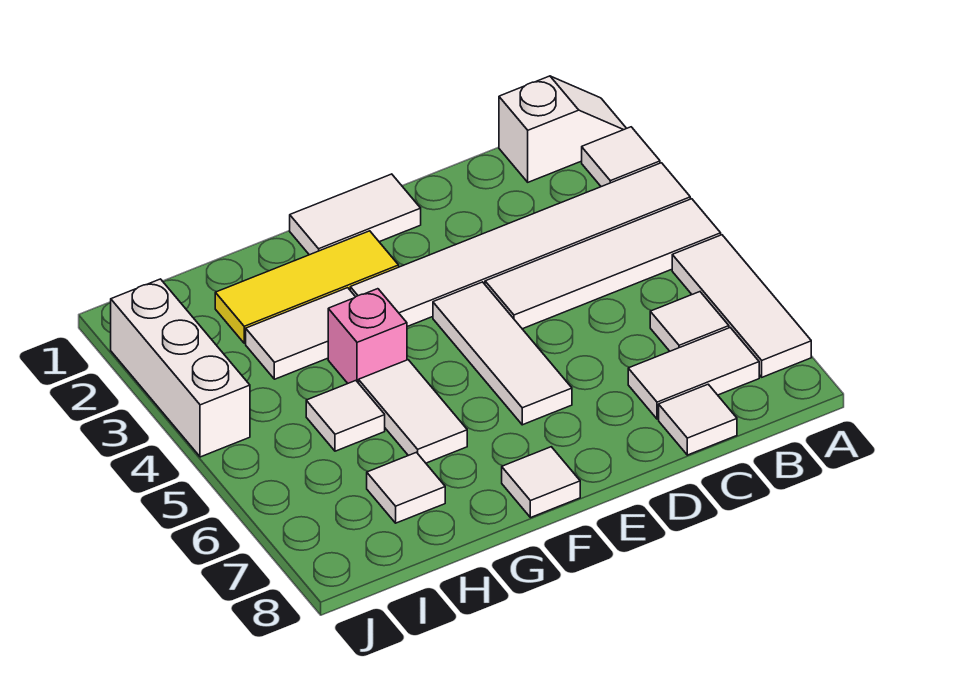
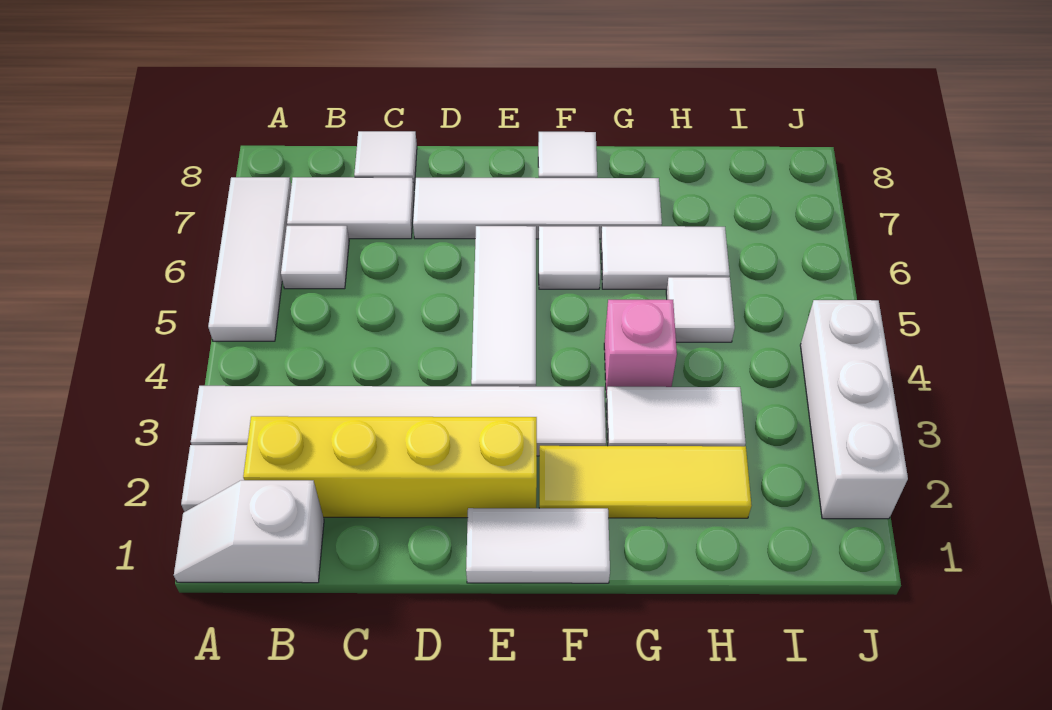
white tile A4:D4 level 1 -> white tile D7:G7 level 1
none -> yellow brick B2:E2 level 1
white tile G5:G6 level 1 -> white tile G6:H6 level 1
white tile H7 level 1 -> white tile F6 level 1

